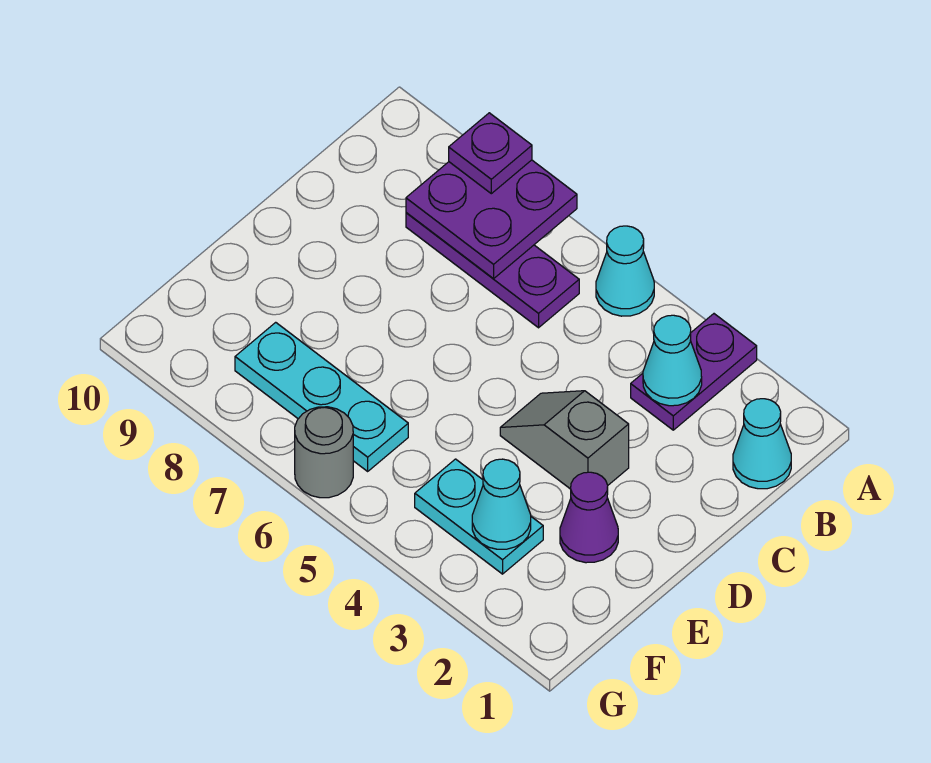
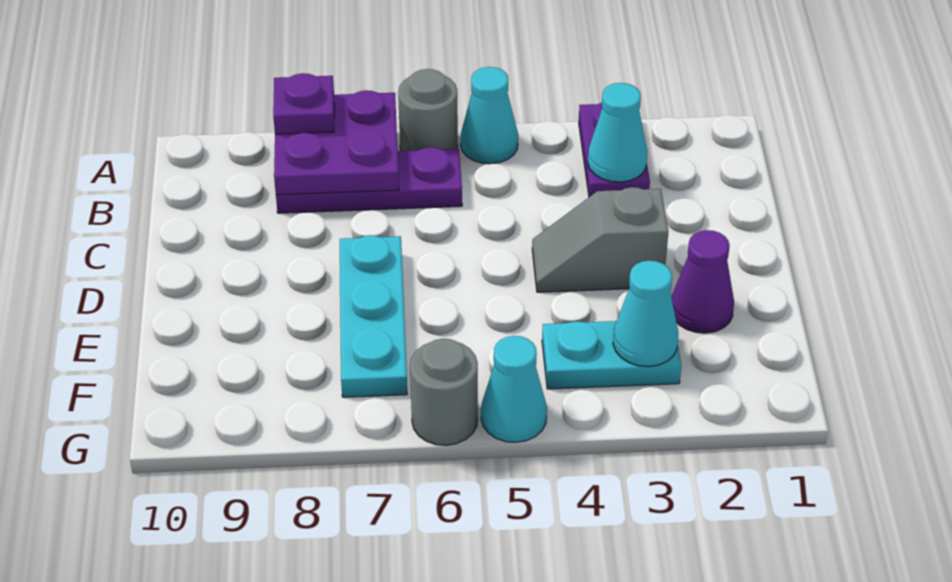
none -> grey round brick A6 level 1
cyan cone B1 level 1 -> cyan cone G5 level 1
cyan plate F6:F8 level 1 -> cyan plate D7:F7 level 1

